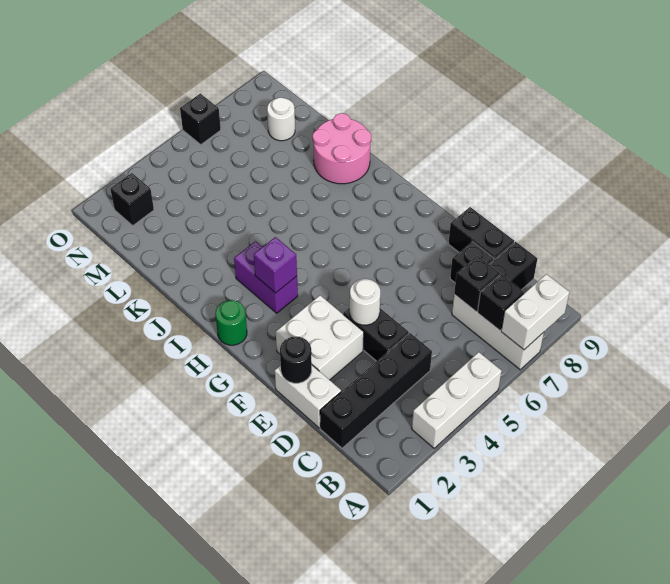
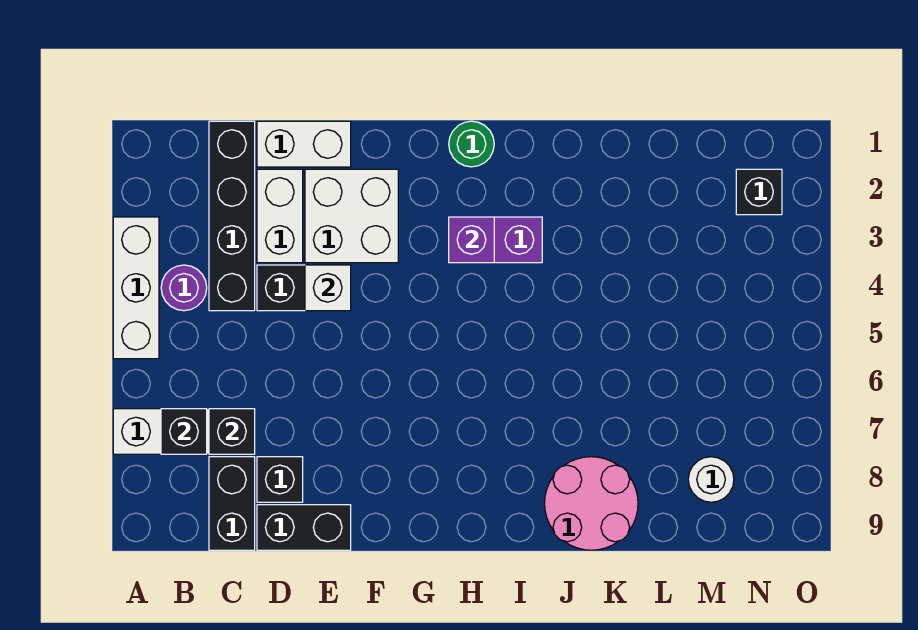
white brick A7:A8 level 2 -> white brick D2:D3 level 1
none -> purple round brick B4 level 1
black round brick E1 level 2 -> none
white round brick E4 level 2 -> white brick E4 level 2
black brick O6 level 1 -> none

